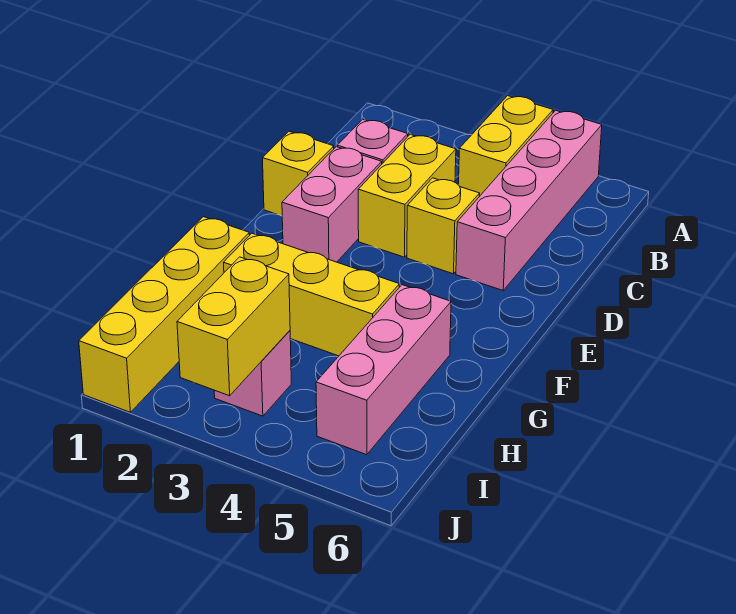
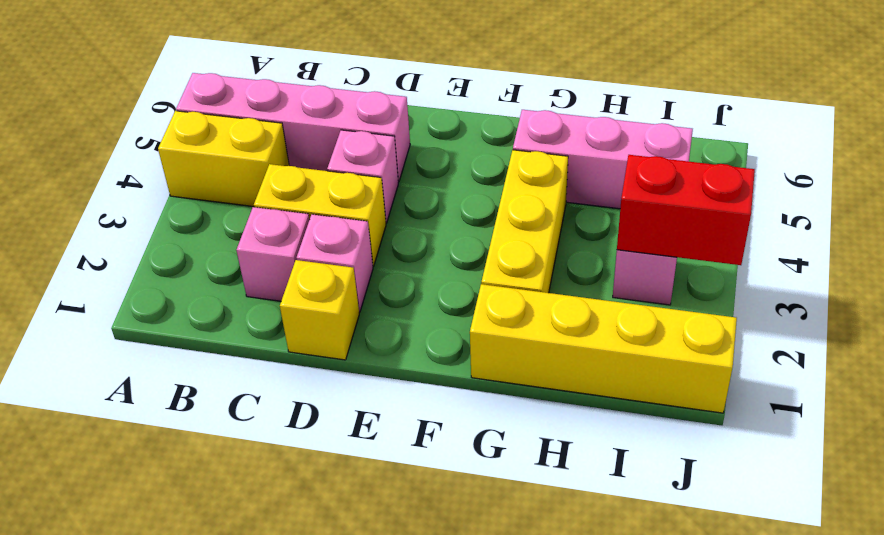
pink brick D2:E2 level 1 -> pink brick D2 level 1
yellow brick D4 level 1 -> pink brick D4 level 1
yellow brick I3:J3 level 2 -> red brick I3:J3 level 2

